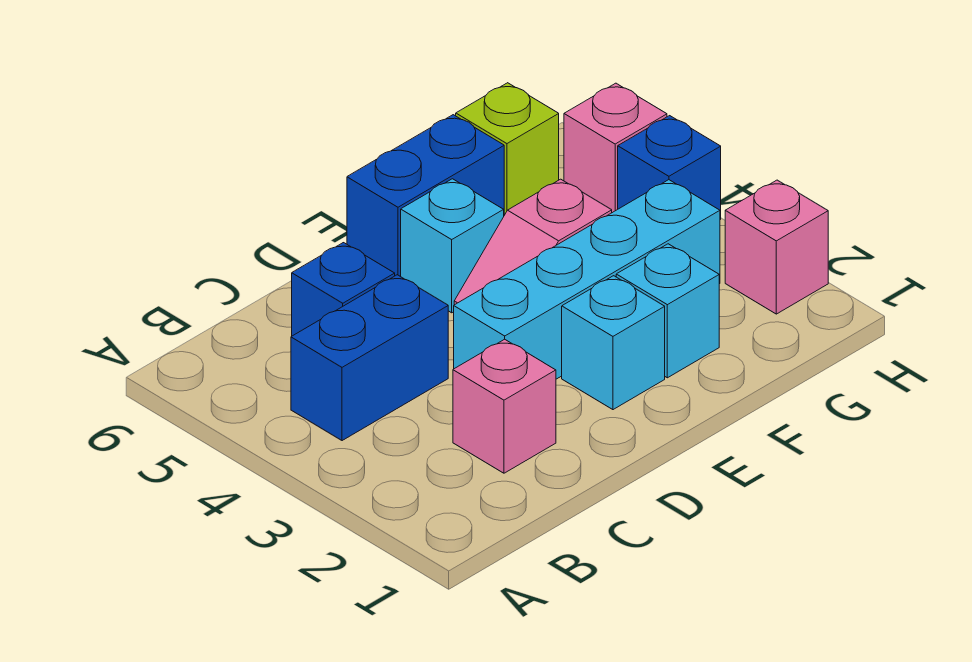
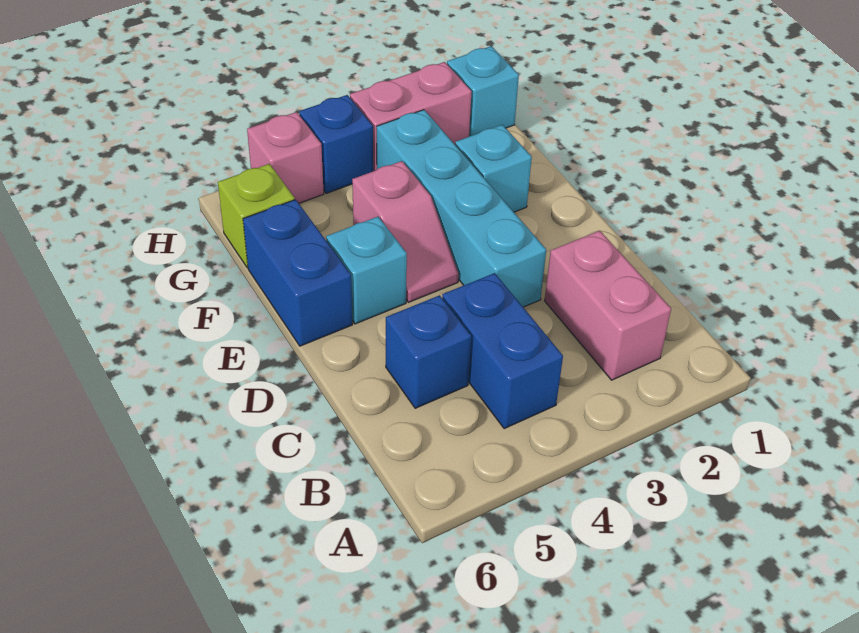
pink brick C2 level 1 -> pink brick B2:C2 level 1
cyan brick E2 level 1 -> cyan brick H1 level 1
pink brick H2 level 1 -> pink brick H2:H3 level 1

